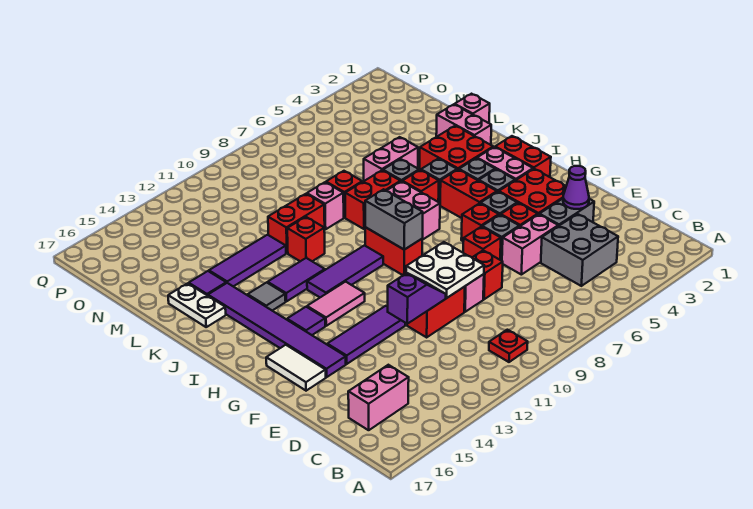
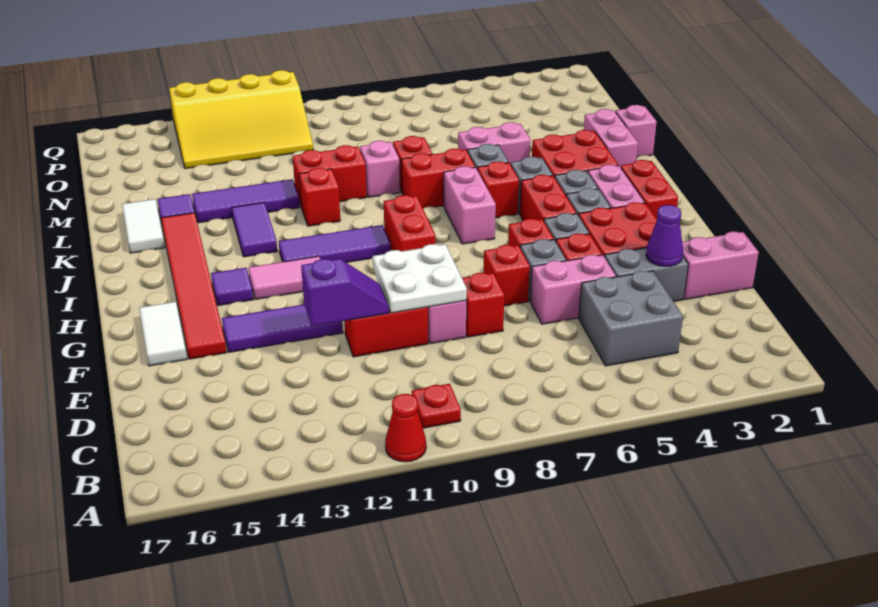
none -> red cone A11 level 1
pink brick C15:C16 level 1 -> pink brick E1:E2 level 1
purple tile F15:K15 level 1 -> red tile F15:K15 level 1
grey brick H9:I9 level 2 -> none
purple tile J12:J13 level 1 -> purple tile J13:K13 level 1
grey tile J14 level 1 -> none
white plate K16:L16 level 1 -> white tile K16:L16 level 1
none -> yellow slope O11:Q14 level 1 top Q

